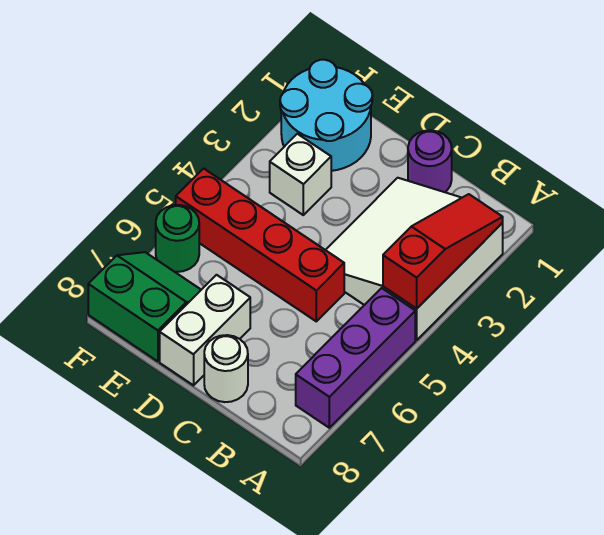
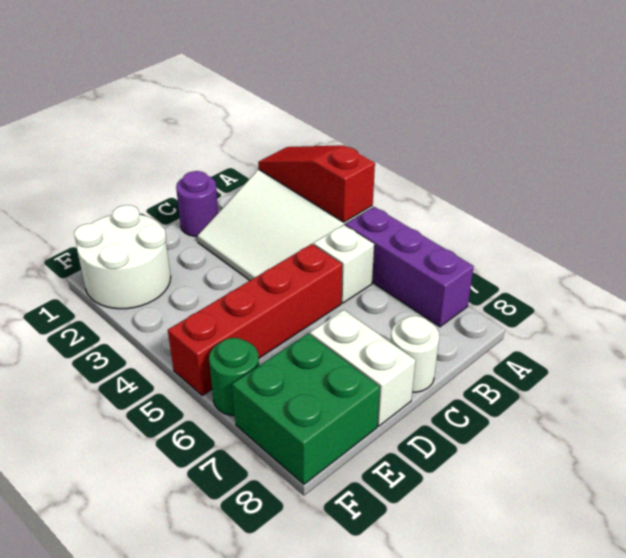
cyan round brick E1:F2 level 1 -> white round brick E1:F2 level 1
white brick E3 level 1 -> white brick B5 level 1
green slope E7:F8 level 1 top 8 -> green brick E7:F8 level 1

